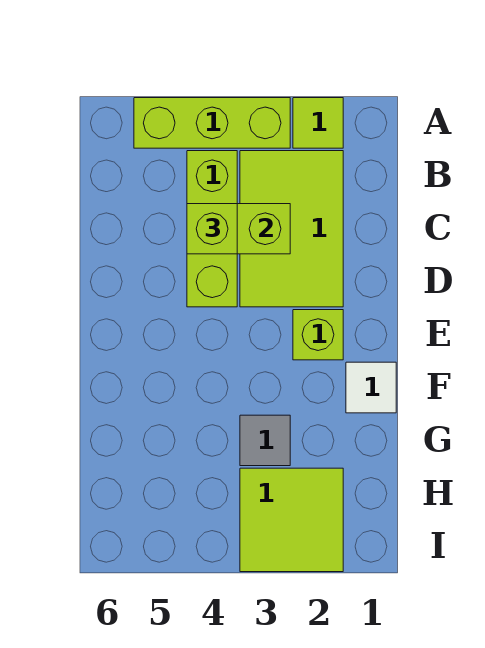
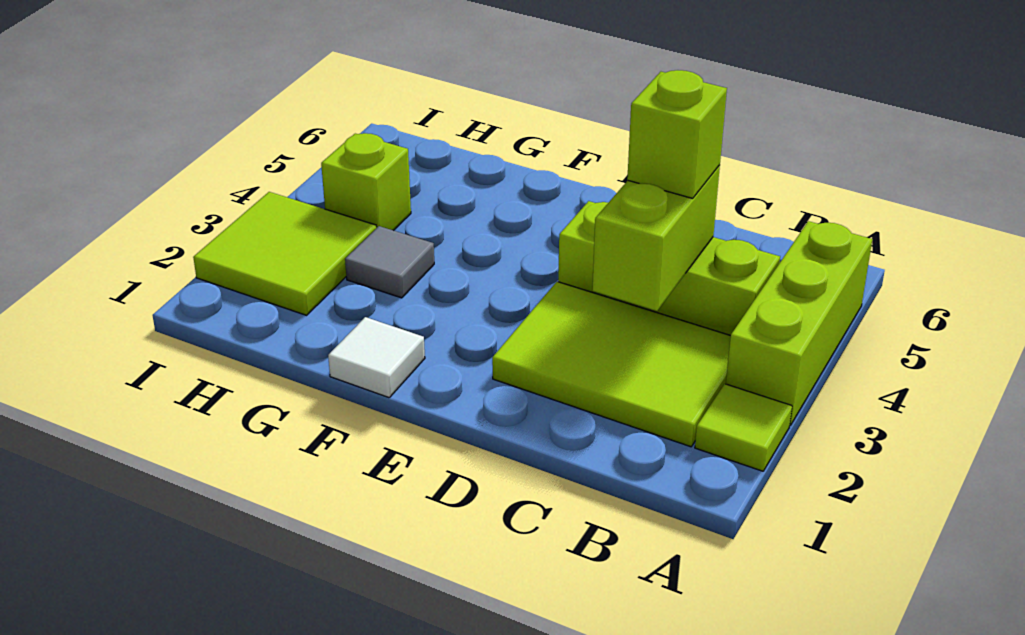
lime brick E2 level 1 -> lime brick H4 level 1

